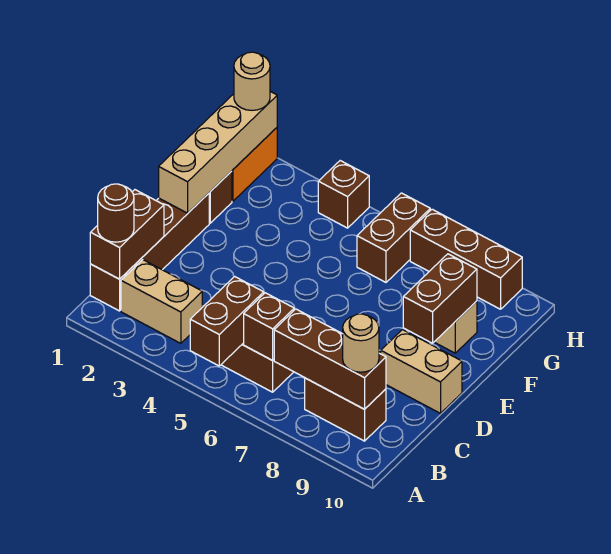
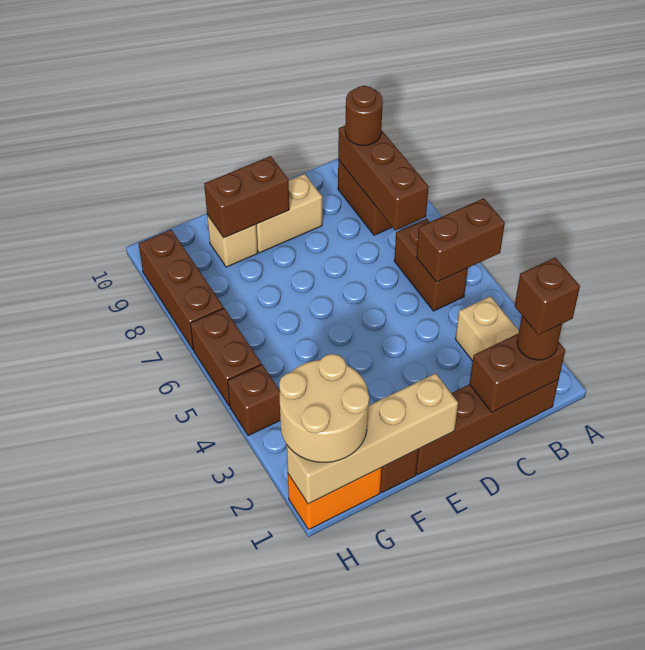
brown brick B6 level 2 -> brown brick B1 level 4
tan round brick B9 level 3 -> brown round brick B9 level 3
tan brick D9:D10 level 1 -> tan brick D9:E9 level 1
brown brick G6:H6 level 1 -> brown brick H5:H6 level 1
tan round brick H1 level 3 -> tan round brick G1:H2 level 3

